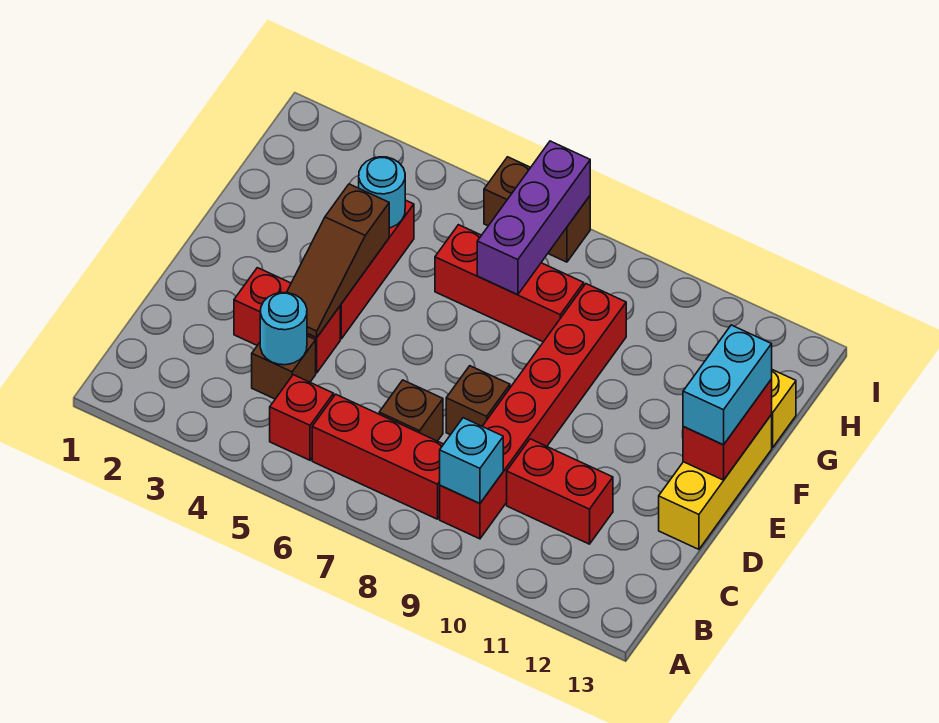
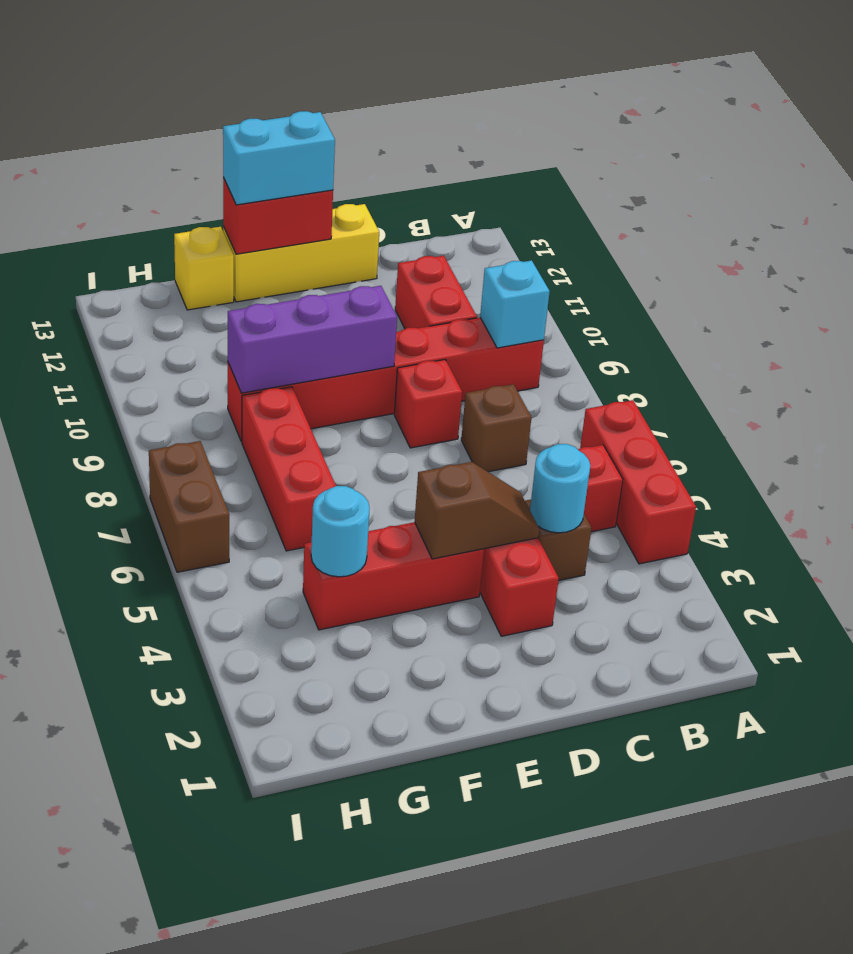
red brick B6:B8 level 1 -> red brick A4:A6 level 1
brown slope D4:F4 level 2 top F -> brown slope D4:E4 level 2 top E
brown brick D8 level 1 -> red brick D8 level 1
purple brick G7:I7 level 2 -> purple brick E9:G9 level 2

